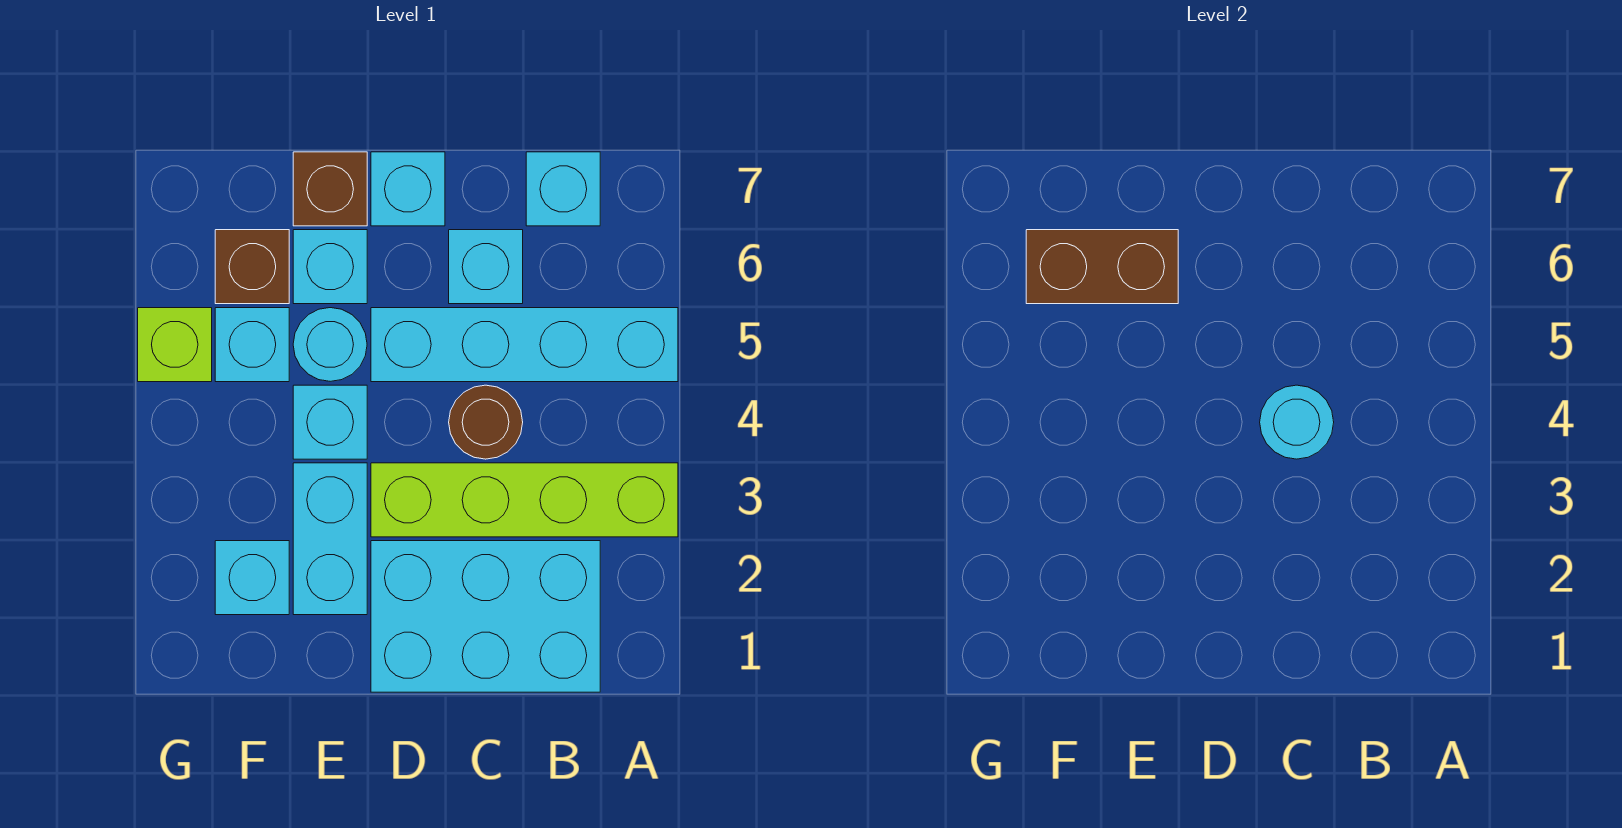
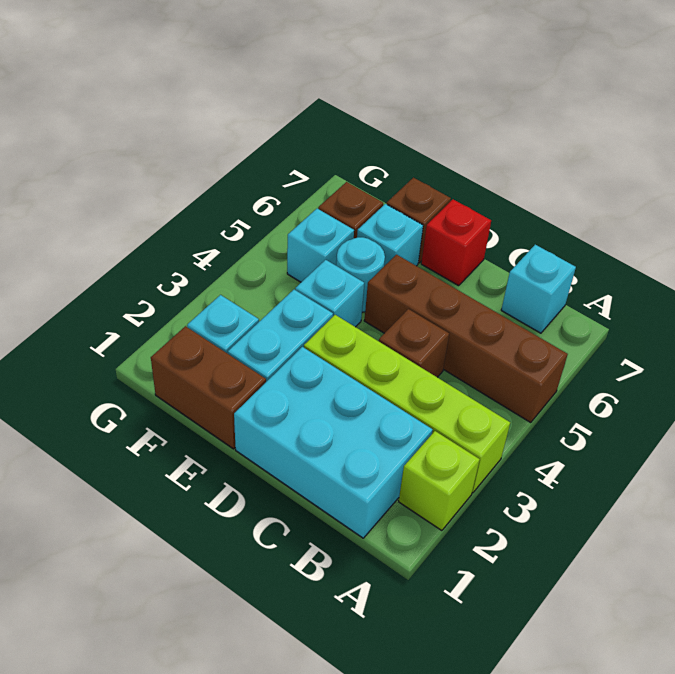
cyan brick A5:D5 level 1 -> brown brick A5:D5 level 1
brown round brick C4 level 1 -> brown brick C4 level 1
cyan round brick C4 level 2 -> none
cyan brick C6 level 1 -> none
cyan brick D7 level 1 -> red brick D7 level 1
brown brick E6:F6 level 2 -> brown brick E1:F1 level 1
lime brick G5 level 1 -> lime brick A2 level 1

